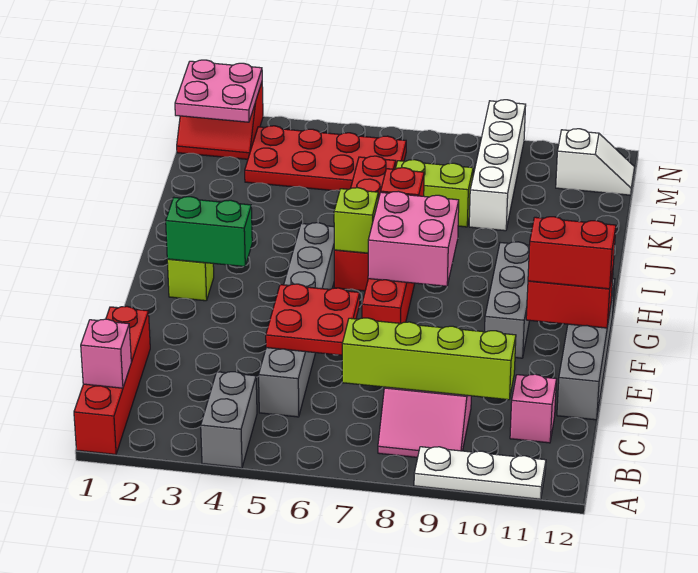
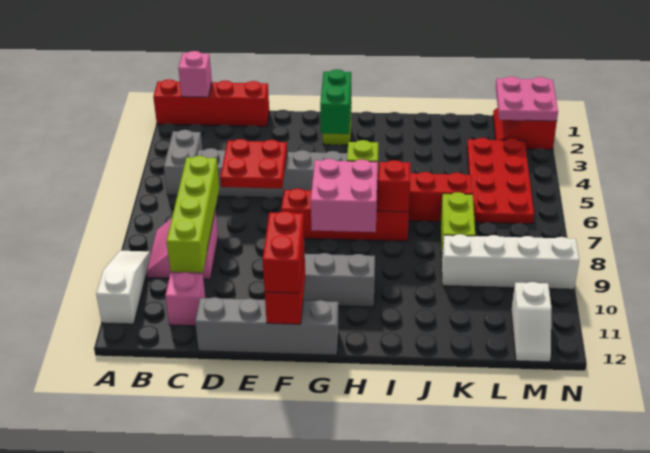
grey brick A4:B4 level 1 -> grey brick B4:B5 level 1
white plate A9:A11 level 1 -> white slope A9:A11 level 1 top 11

